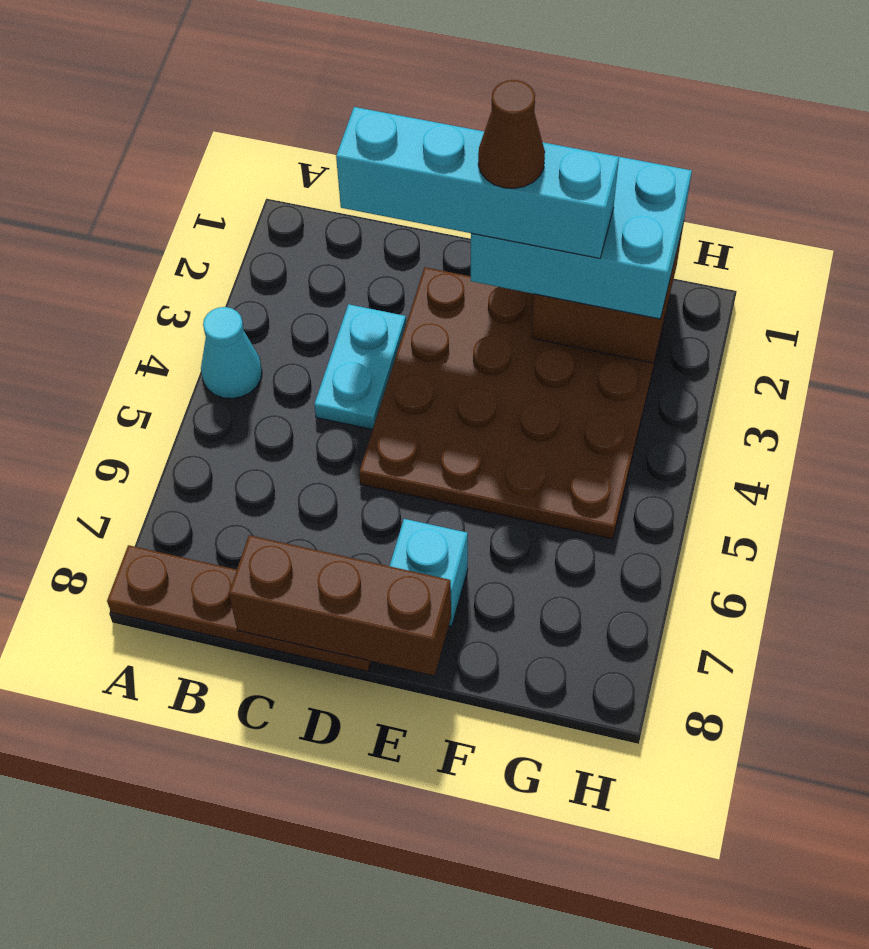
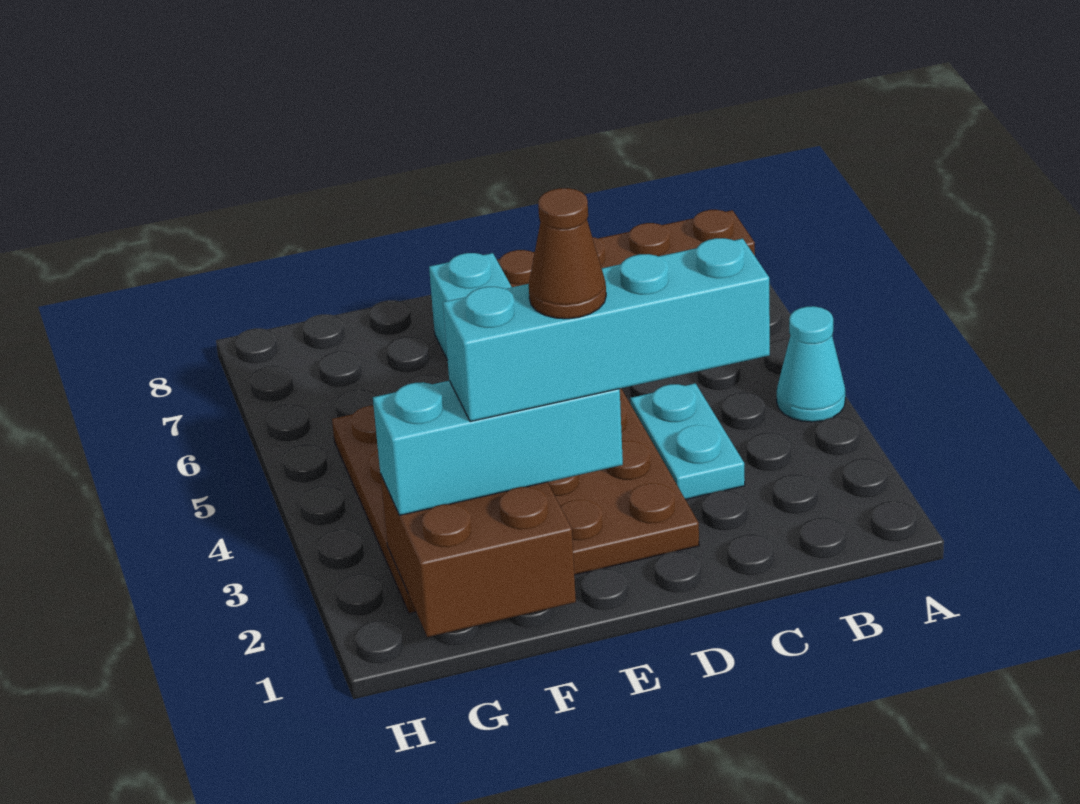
brown brick C8:E8 level 2 -> none
cyan brick E1:G2 level 3 -> cyan brick E2:G2 level 3

